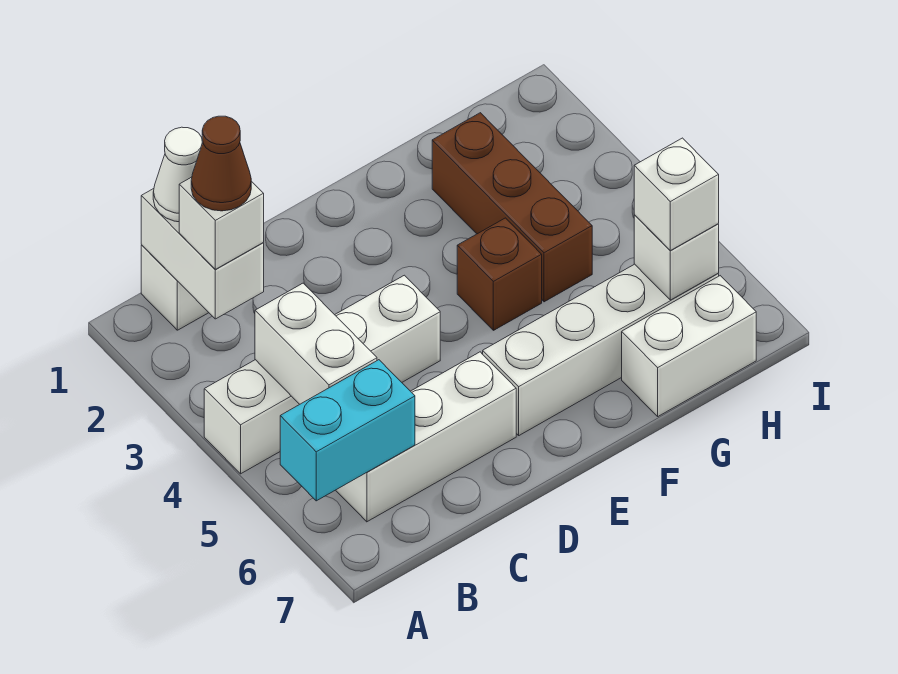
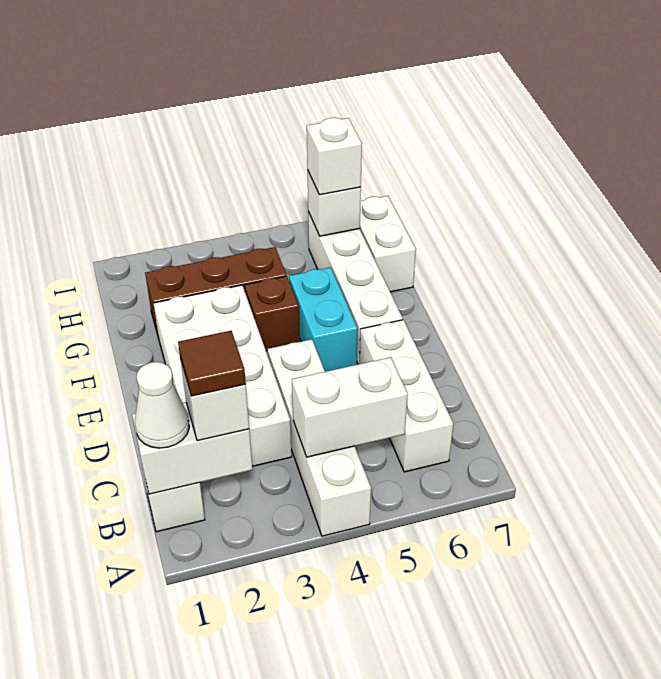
cyan brick A6:B6 level 2 -> cyan brick E5:F5 level 1
brown cone B2 level 4 -> brown tile B2 level 4
none -> white brick C2:F3 level 1

